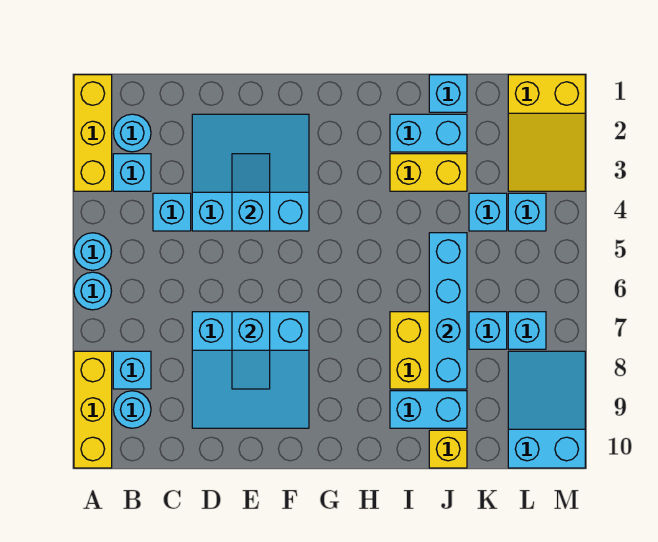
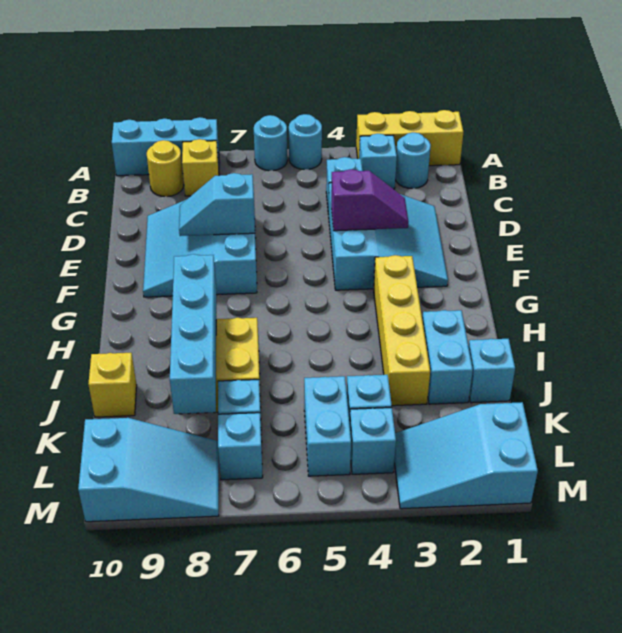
yellow brick A8:A10 level 1 -> cyan brick A8:A10 level 1
cyan brick B8 level 1 -> yellow brick B8 level 1
cyan round brick B9 level 1 -> yellow round brick B9 level 1
cyan slope E3:E4 level 2 top 4 -> purple slope E3:E4 level 2 top 4
yellow brick I3:J3 level 1 -> yellow brick G3:J3 level 1
cyan brick I9:J9 level 1 -> cyan brick K5:L5 level 1
cyan brick J5:J8 level 2 -> cyan brick H8:K8 level 2
yellow slope L1:M3 level 1 top 1 -> cyan slope L1:M3 level 1 top 1

